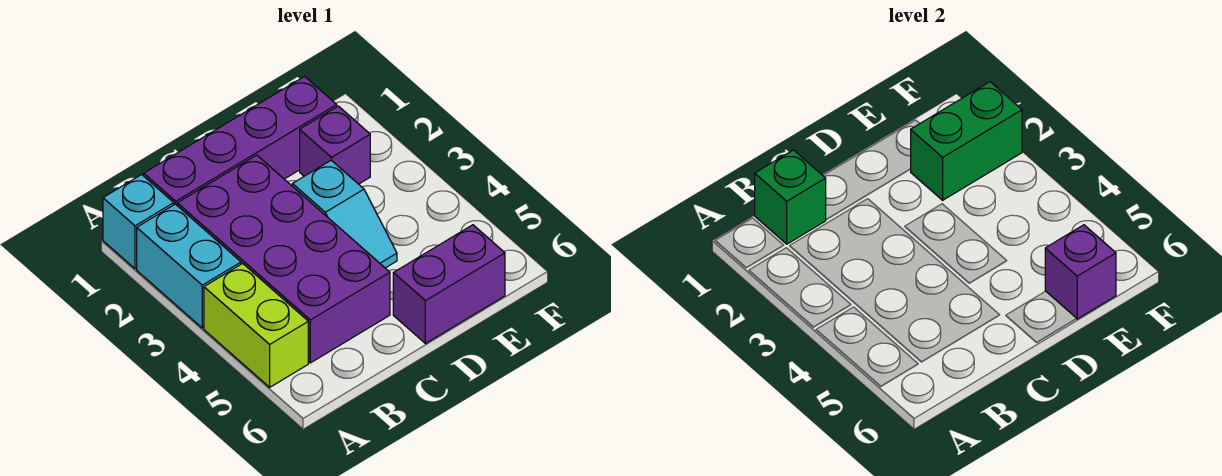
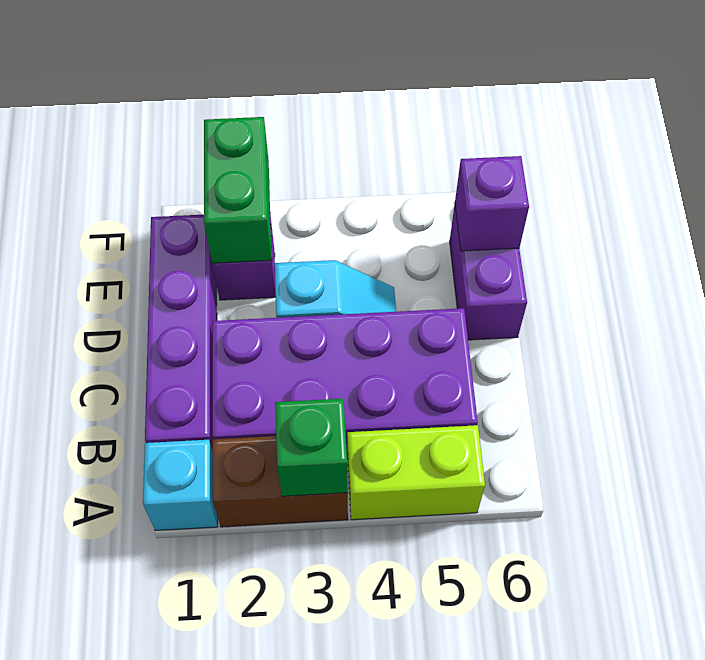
cyan brick A2:A3 level 1 -> brown brick A2:A3 level 1
green brick B1 level 2 -> green brick A3 level 2

